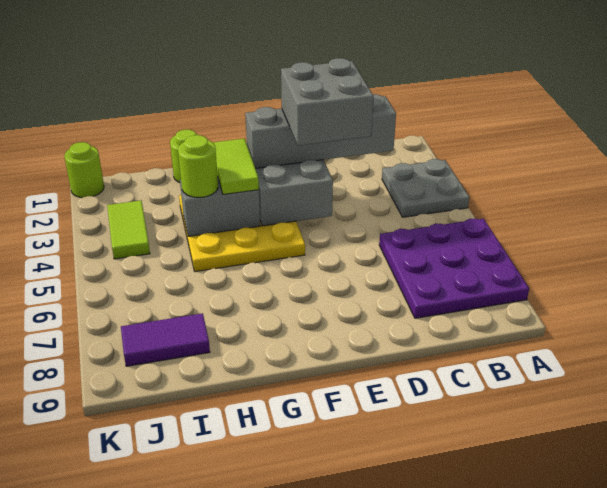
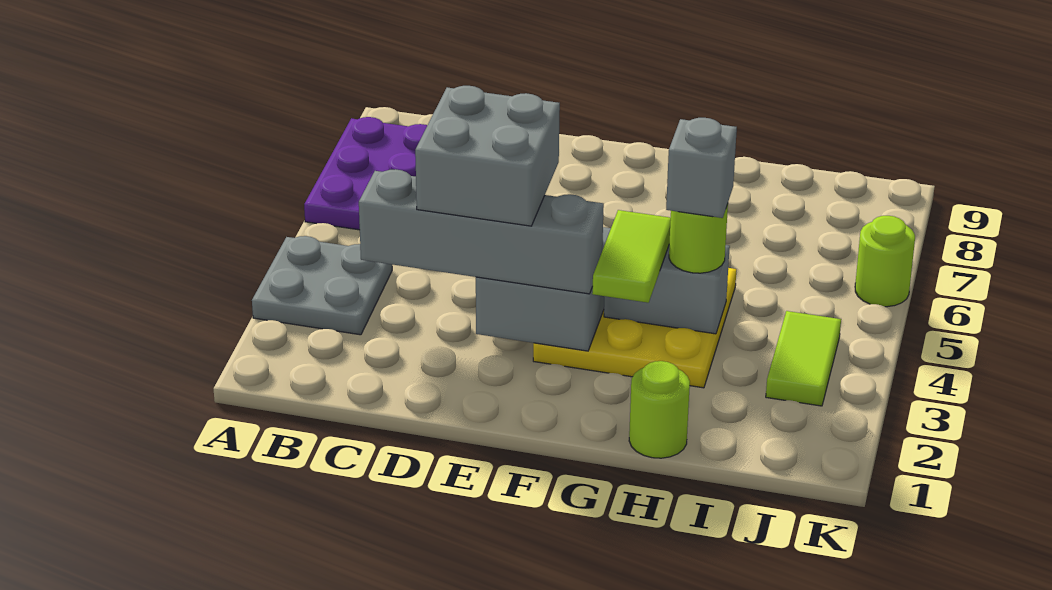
none -> grey brick H4 level 4
purple tile I8:J8 level 1 -> none
lime round brick K1 level 1 -> lime round brick K6 level 1

